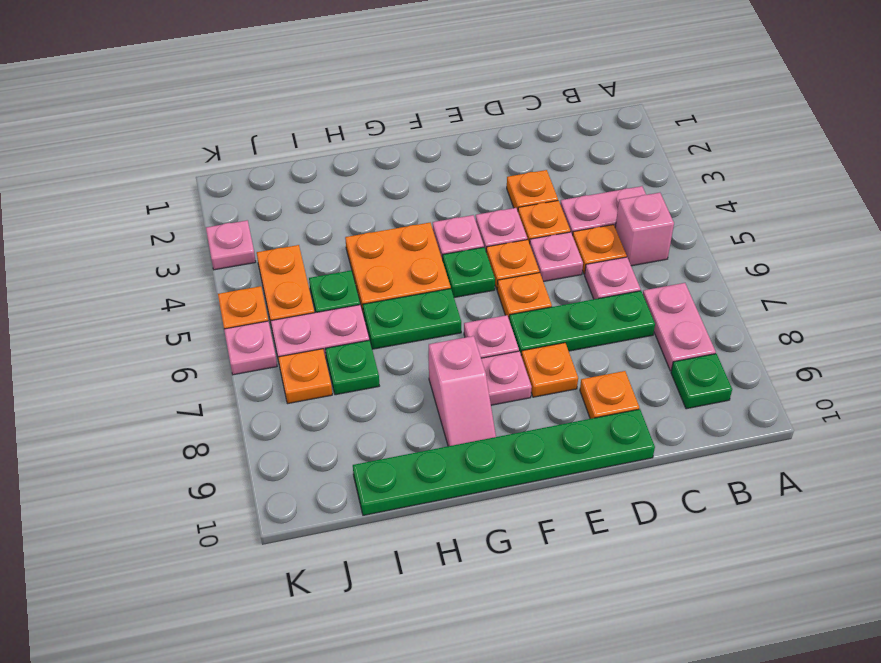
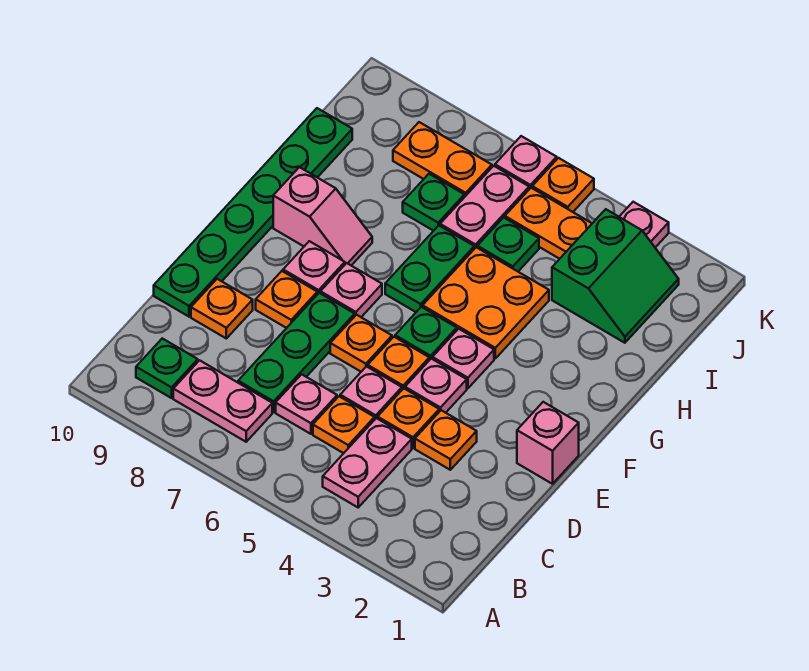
pink brick B5 level 1 -> pink brick E1 level 1
pink slope G8:G9 level 1 top 8 -> pink slope G8:G9 level 1 top 9
none -> green slope I2:J3 level 1 top 3
orange plate J7 level 1 -> orange plate J7:J8 level 1

